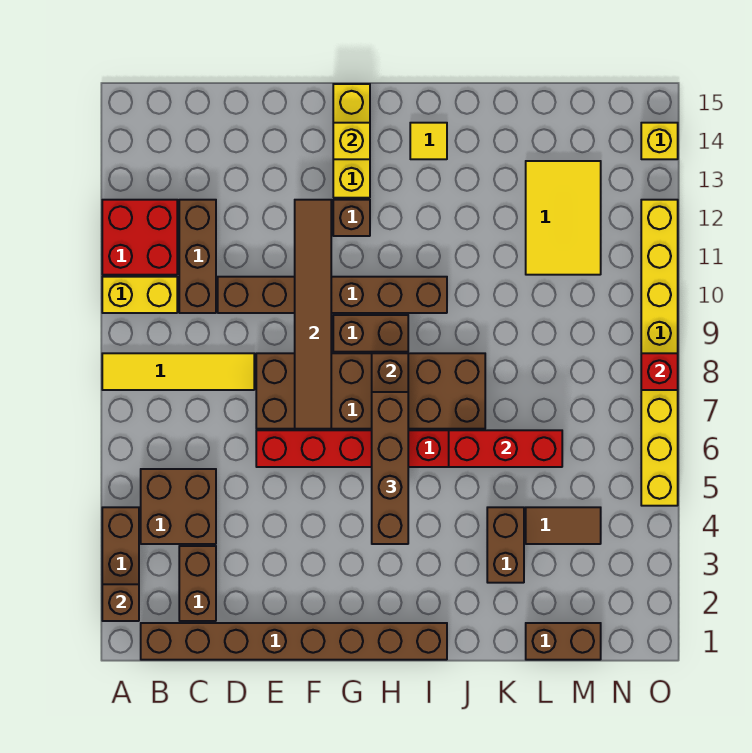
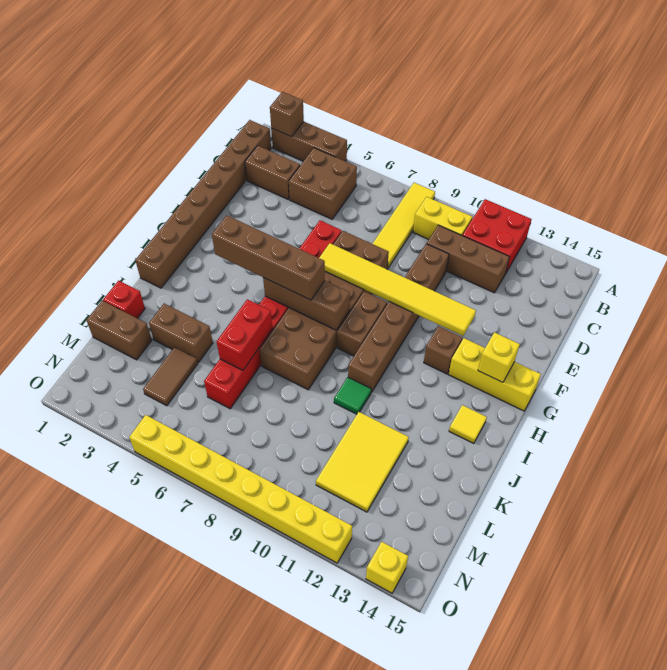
yellow brick A10:B10 level 1 -> yellow brick B9:B10 level 1
brown tile F7:F12 level 2 -> yellow tile F7:F12 level 2
red brick J6:L6 level 2 -> red brick J6:K6 level 2
none -> green tile J10 level 1
brown brick L1:M1 level 1 -> brown brick L1:L2 level 1
yellow tile L11:M13 level 1 -> yellow tile K11:M12 level 1
red brick O8 level 2 -> red brick K1 level 1

